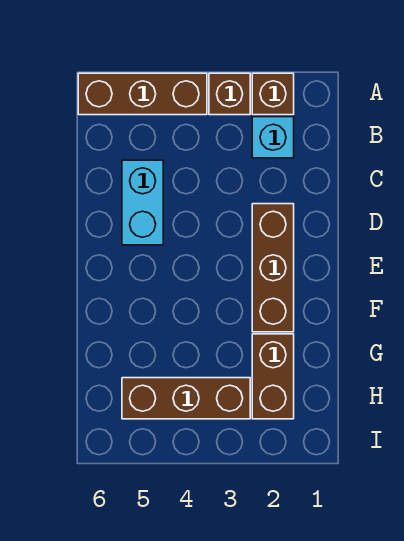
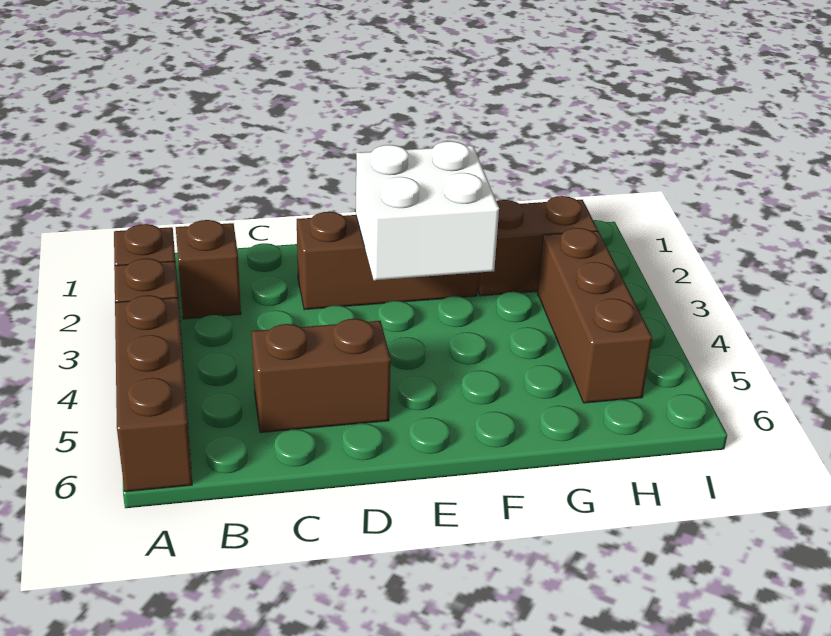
cyan brick B2 level 1 -> brown brick B2 level 1
cyan brick C5:D5 level 1 -> brown brick C5:D5 level 1
none -> white brick E2:F3 level 2

